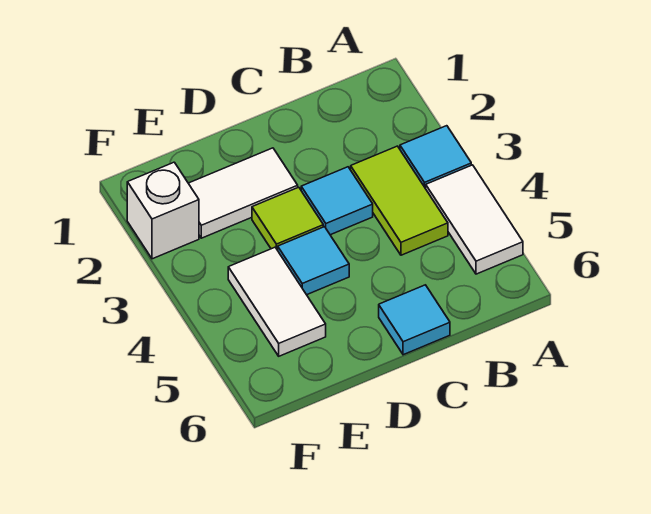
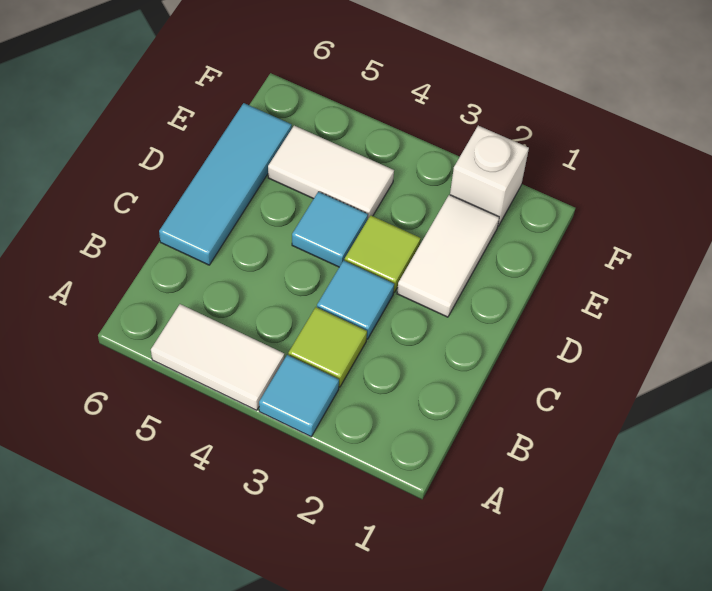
lime tile B3:B4 level 1 -> lime tile B3 level 1
cyan tile C6 level 1 -> cyan tile C6:E6 level 1

